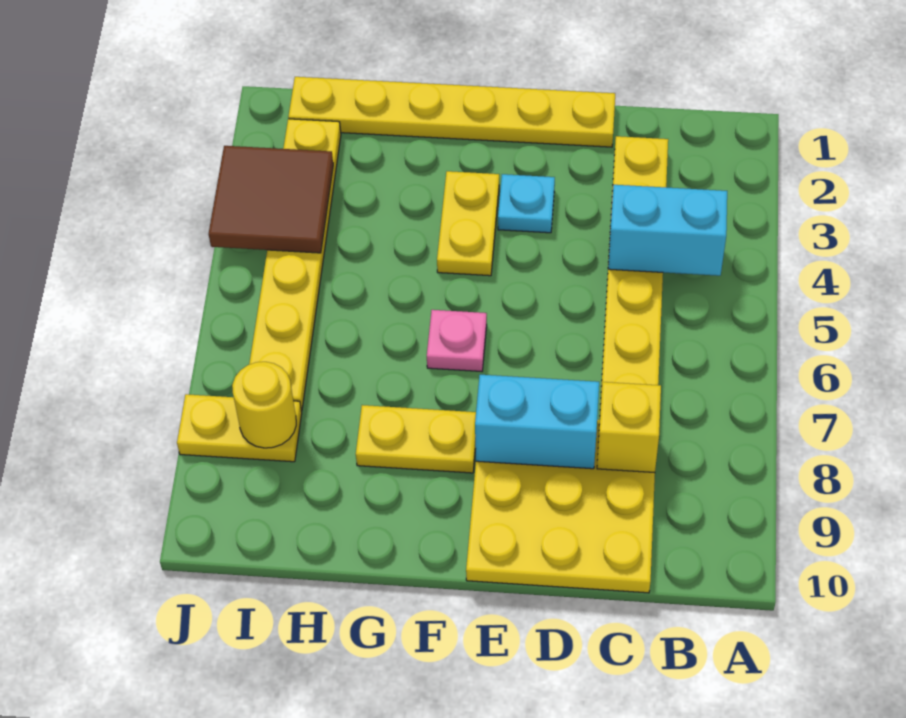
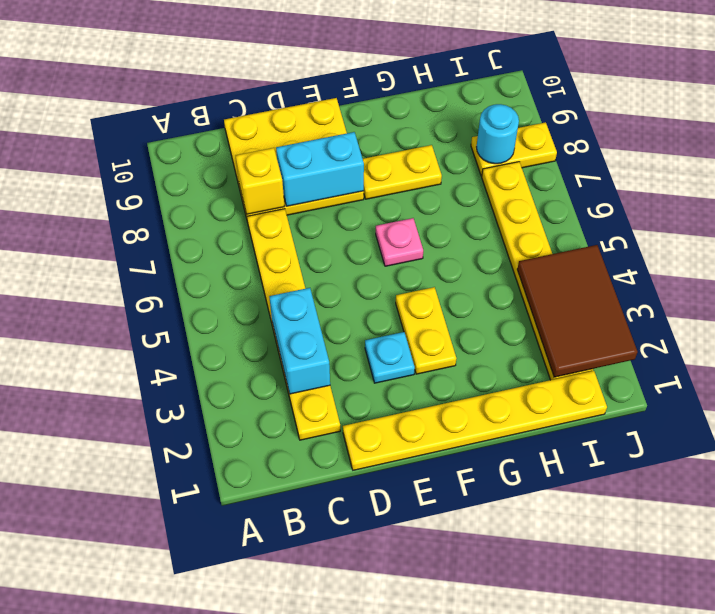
cyan brick B4:C4 level 2 -> cyan brick C3:C4 level 2
brown tile I3:J4 level 2 -> brown tile I2:J4 level 2
yellow round brick I8 level 2 -> cyan round brick I8 level 2

